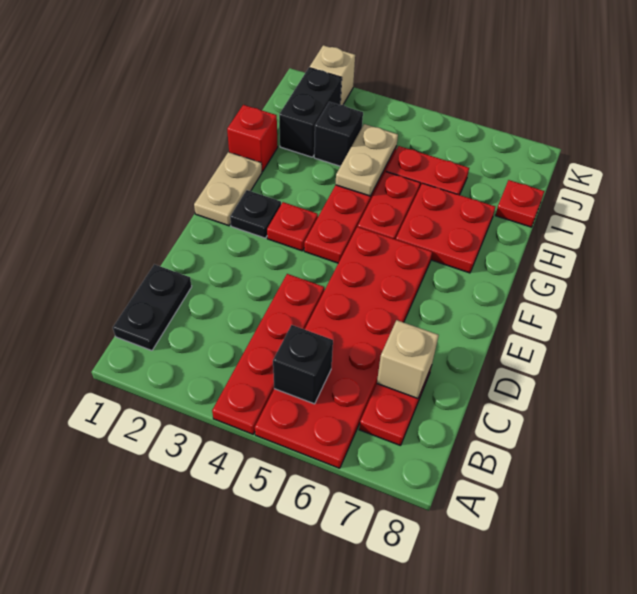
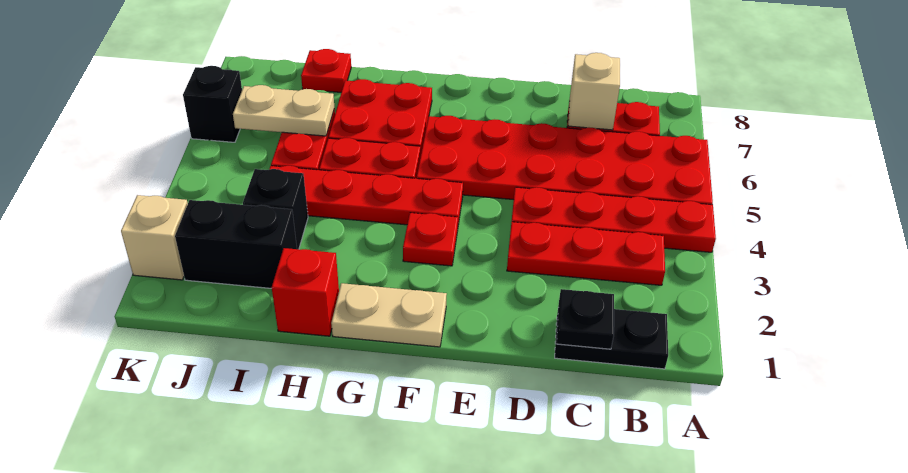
none -> red plate B3:D3 level 1
black brick B5 level 2 -> black brick K6 level 1
black plate F2 level 1 -> black plate C1 level 2
tan plate H4:I4 level 2 -> tan plate I6:J6 level 2

